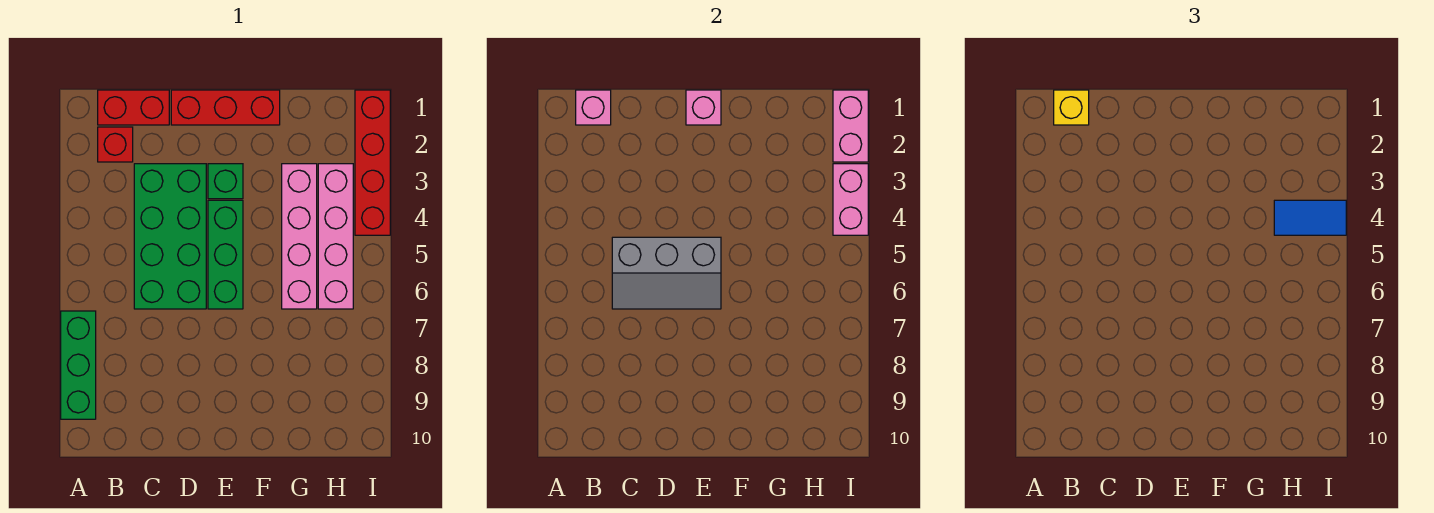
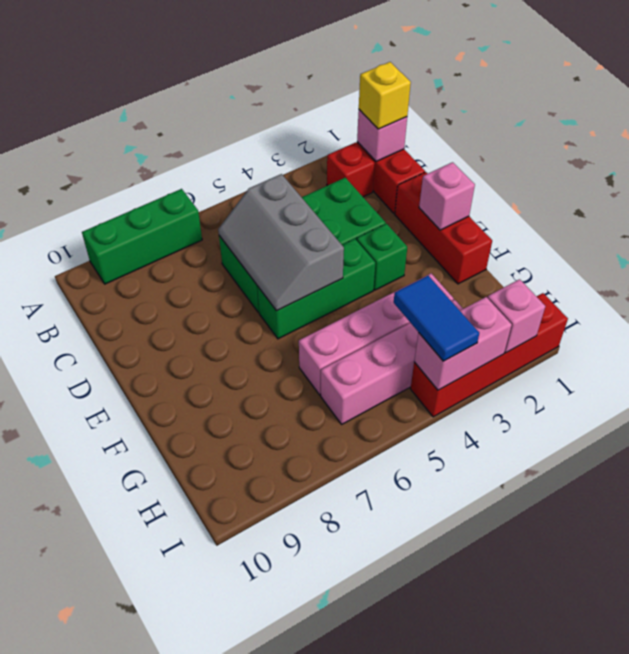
pink brick I1:I2 level 2 -> pink brick I2 level 2

